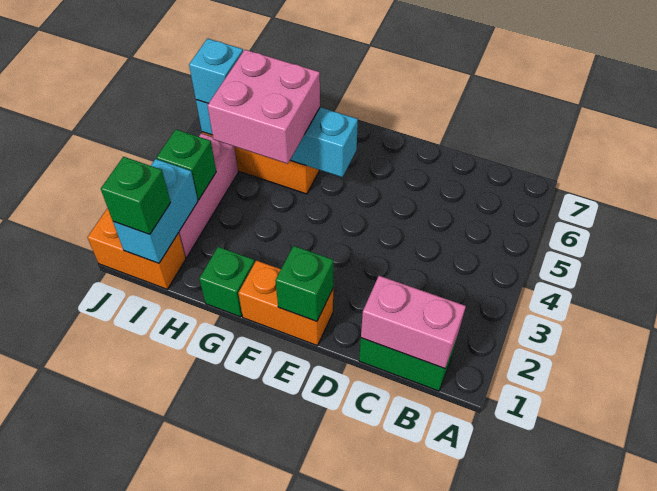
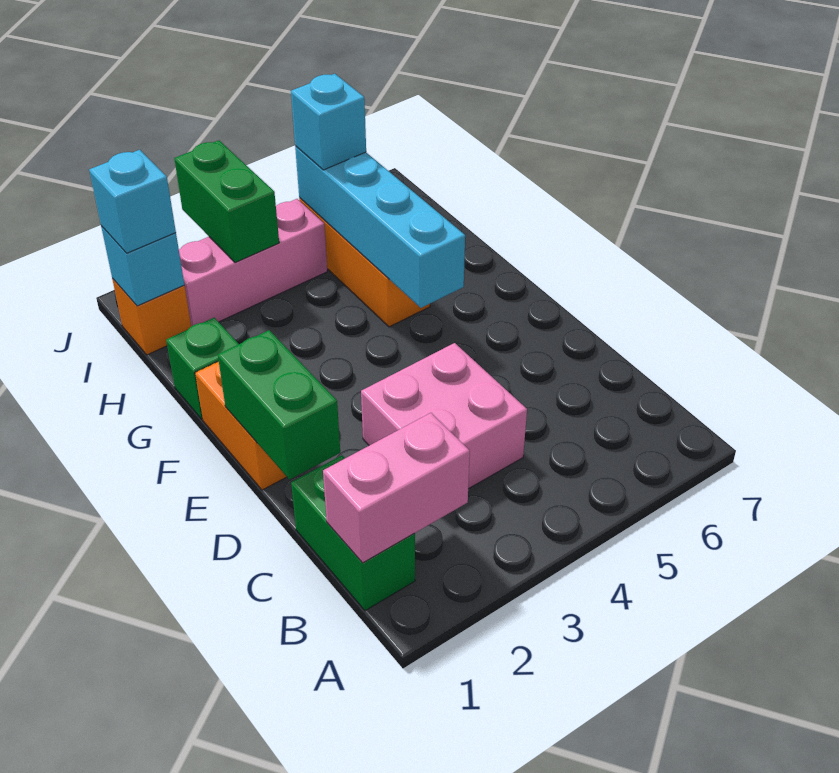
pink brick B1:C1 level 2 -> pink brick B1:B2 level 2
green brick E1 level 2 -> green brick D1:E1 level 2
pink brick G4:H5 level 3 -> pink brick C3:D4 level 1
orange brick I1:J1 level 1 -> orange brick I1 level 1
cyan brick I1:I2 level 2 -> cyan brick I1 level 2
green brick I1 level 3 -> cyan brick I1 level 3
green brick I3 level 2 -> green brick I3:J3 level 2

